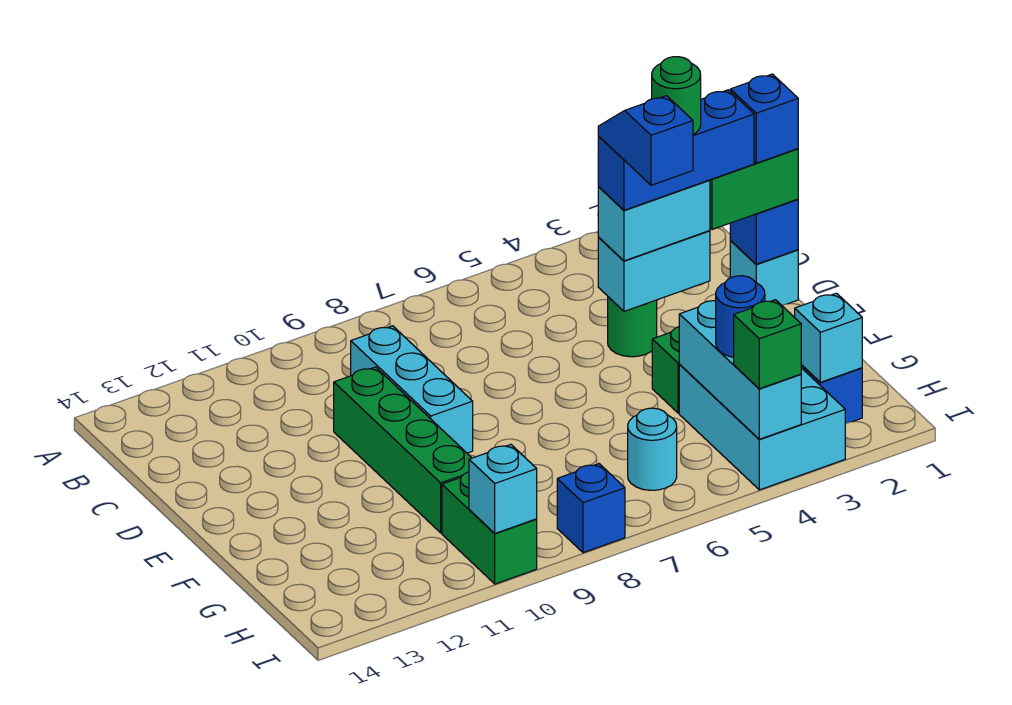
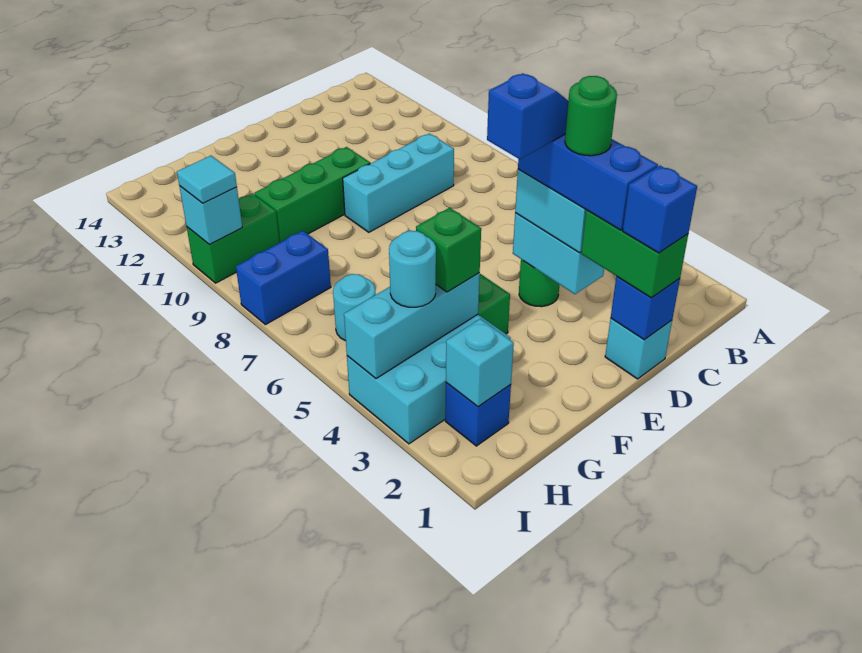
green brick D10:G10 level 1 -> green brick E10:G10 level 1
blue round brick H4 level 3 -> cyan round brick H4 level 3
green brick I4 level 3 -> green brick G4 level 3
blue brick I8 level 1 -> blue brick H8:I8 level 1
none -> cyan tile I10 level 3

